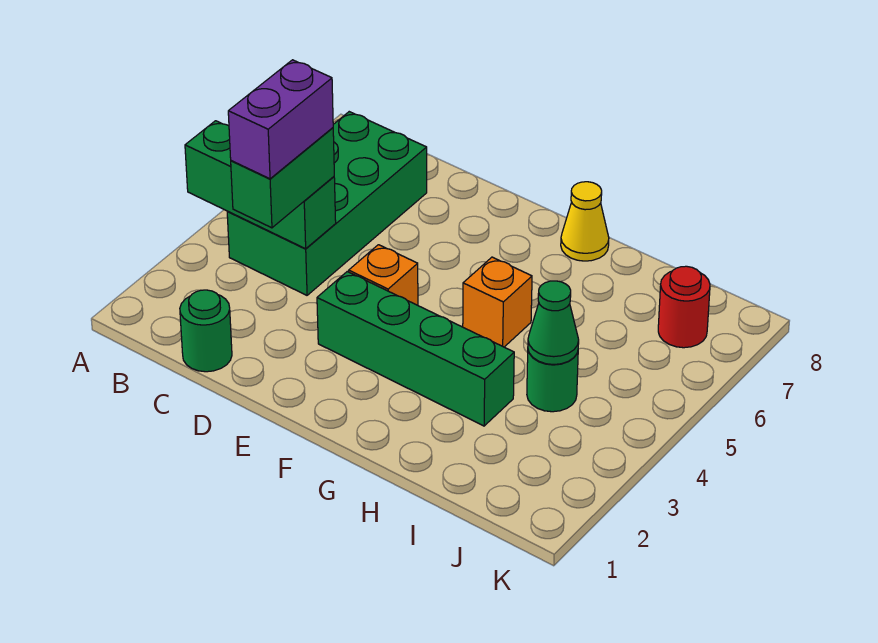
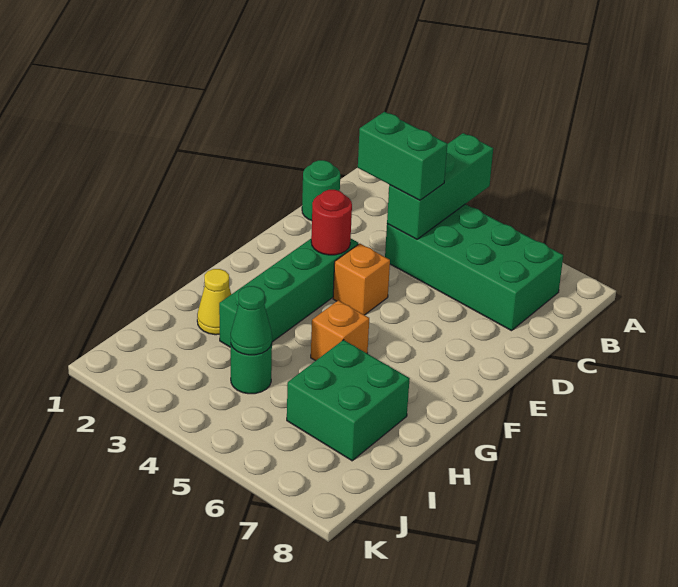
purple brick C3:C4 level 4 -> none
yellow cone G8 level 1 -> yellow cone H2 level 1
none -> green brick H6:I7 level 1
red round brick J7 level 1 -> red round brick E3 level 2

